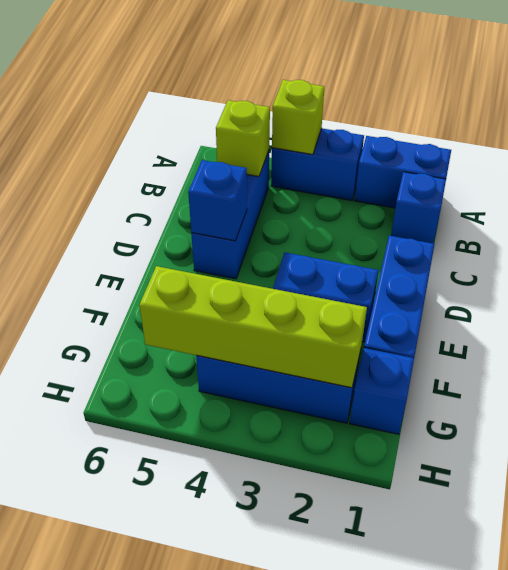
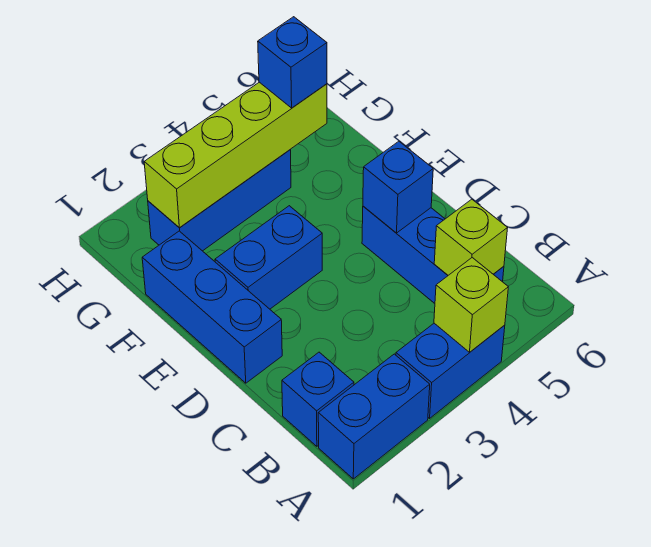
blue brick G1 level 1 -> blue brick G5 level 3

